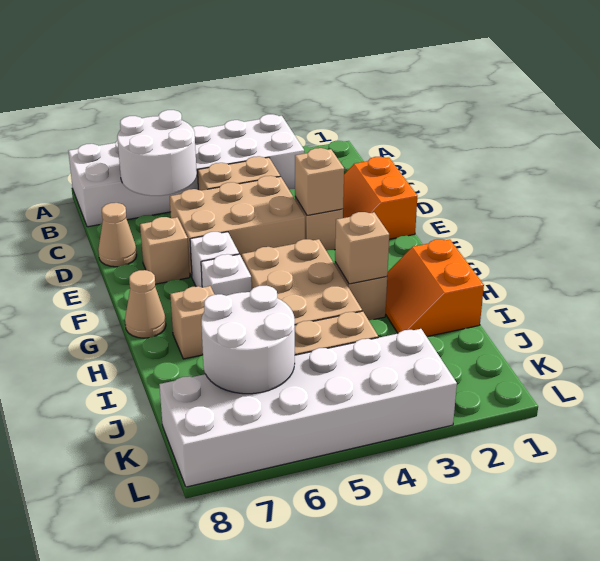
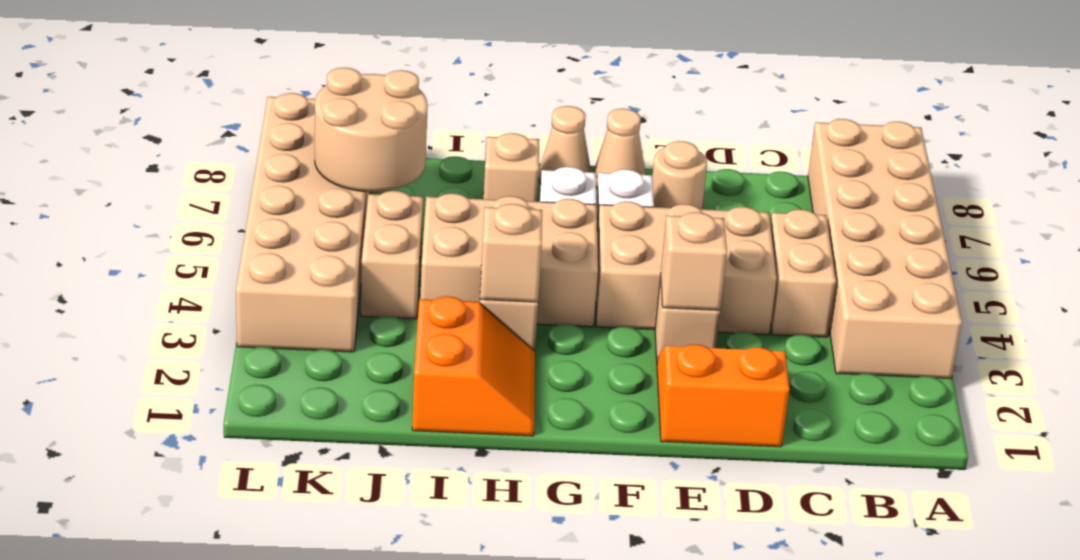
white brick A3:B8 level 1 -> tan brick A3:B8 level 1
white round brick B6:C7 level 2 -> none
tan brick D4:E6 level 1 -> tan brick D4:F5 level 1
tan cone D8 level 1 -> tan cone F8 level 1
tan brick E7 level 1 -> tan round brick E7 level 1
orange slope H1:I2 level 1 top 1 -> orange slope H1:I2 level 1 top I
white round brick J6:K7 level 2 -> tan round brick J6:K7 level 2
white brick K3:L8 level 1 -> tan brick K3:L8 level 1

